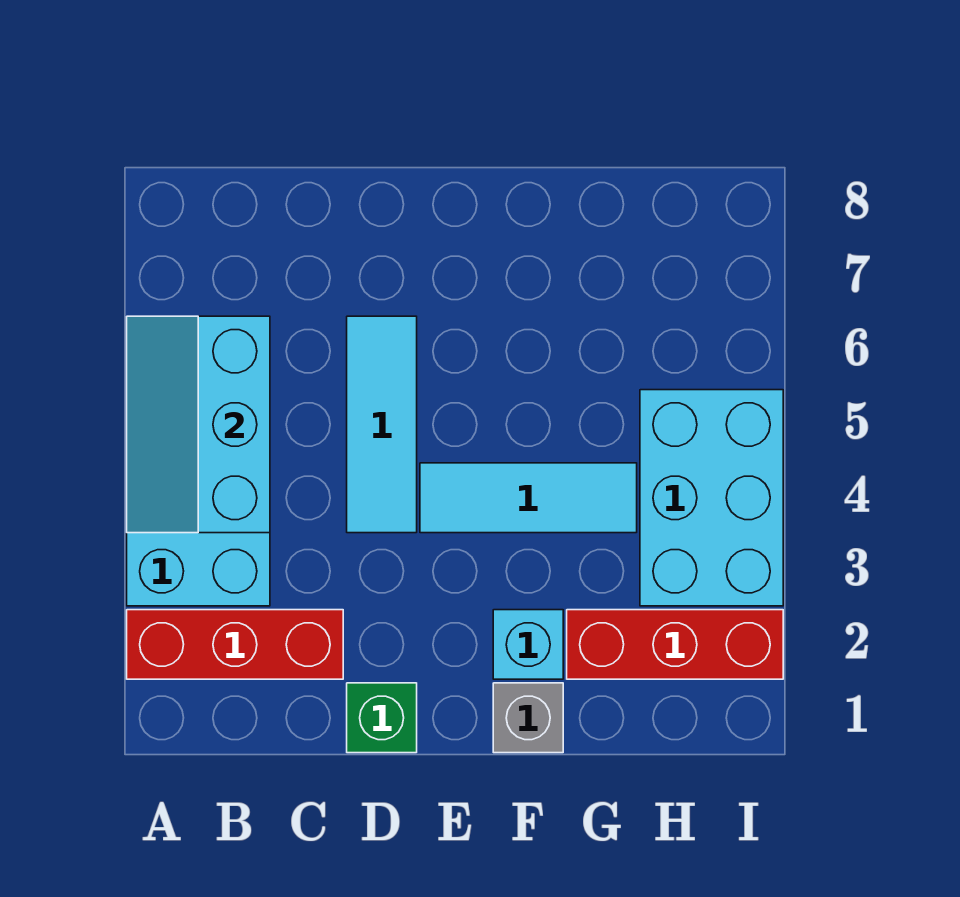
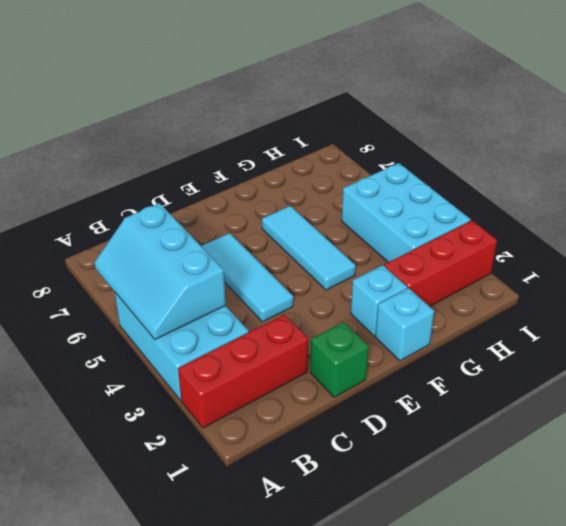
cyan tile E4:G4 level 1 -> cyan tile F4:F6 level 1
grey brick F1 level 1 -> cyan brick F1 level 1

